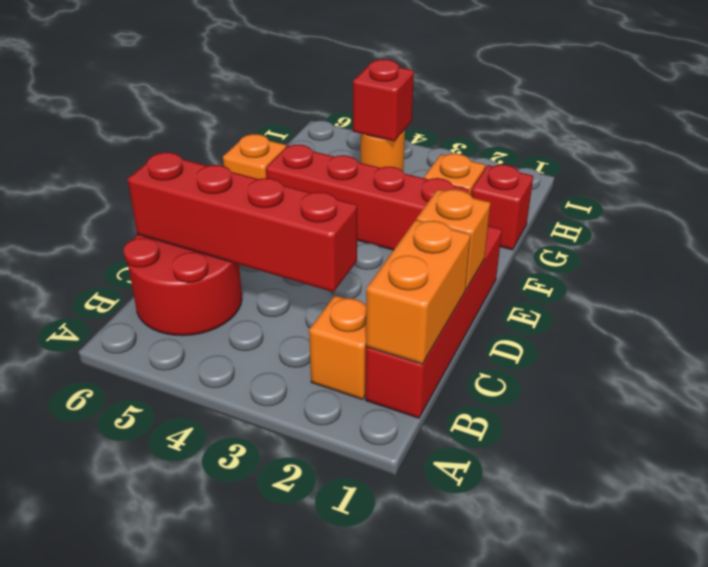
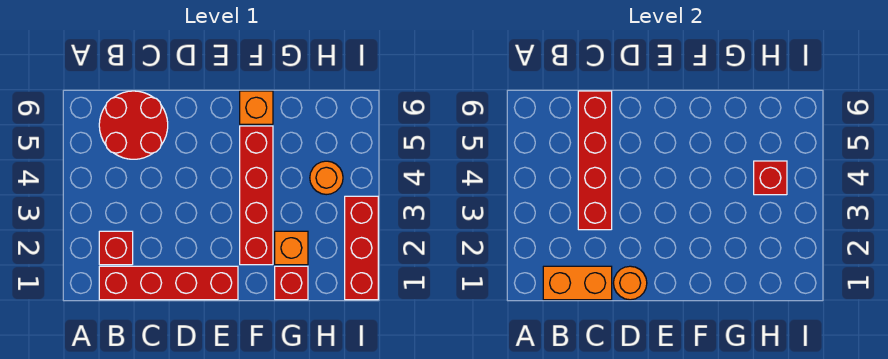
orange brick B2 level 1 -> red brick B2 level 1
orange brick D1 level 2 -> orange round brick D1 level 2
none -> red brick I1:I3 level 1

